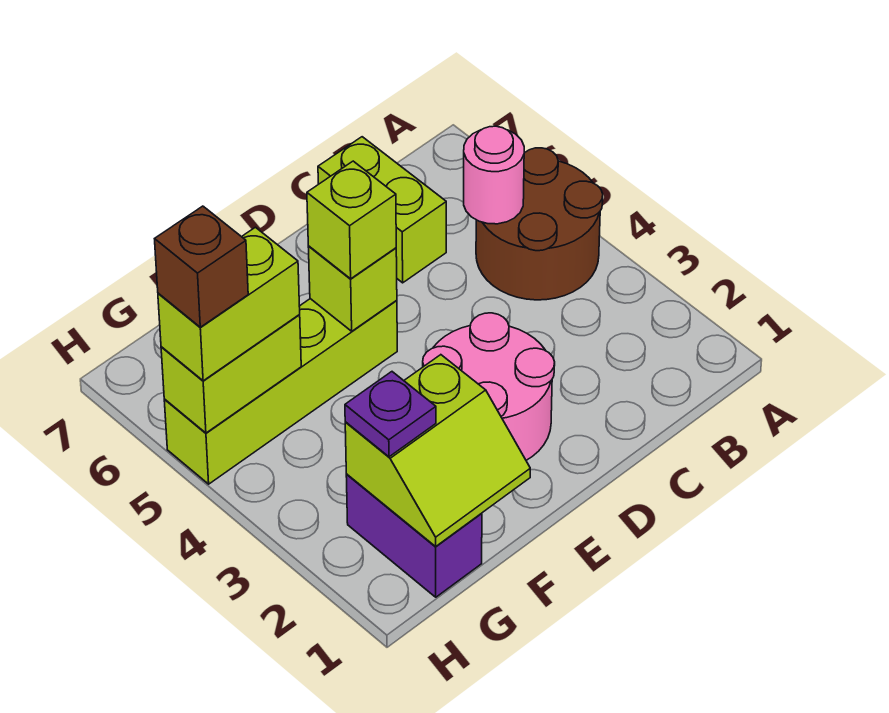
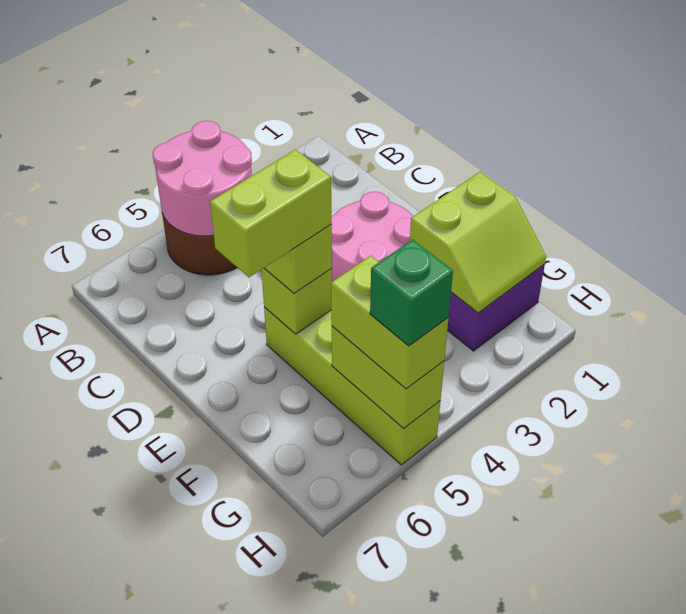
pink round brick B5 level 2 -> pink round brick A4:B5 level 2
lime brick C6:C7 level 1 -> lime brick E5:E6 level 4
lime slope F1:G2 level 2 top 2 -> lime slope F1:G2 level 2 top F
purple plate G2 level 3 -> none
brown brick H5 level 4 -> green brick H5 level 4

